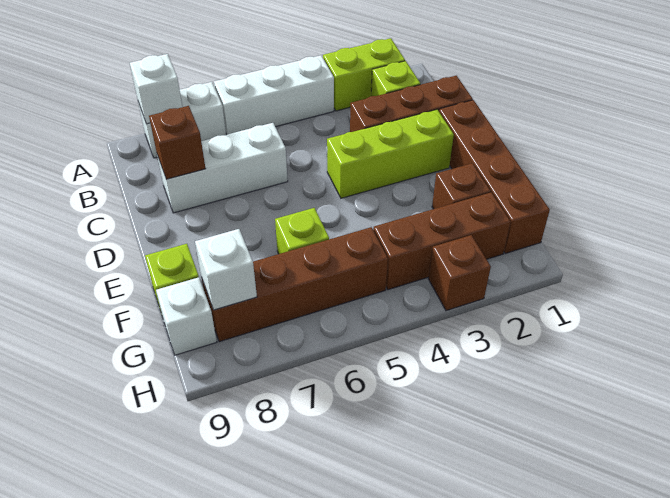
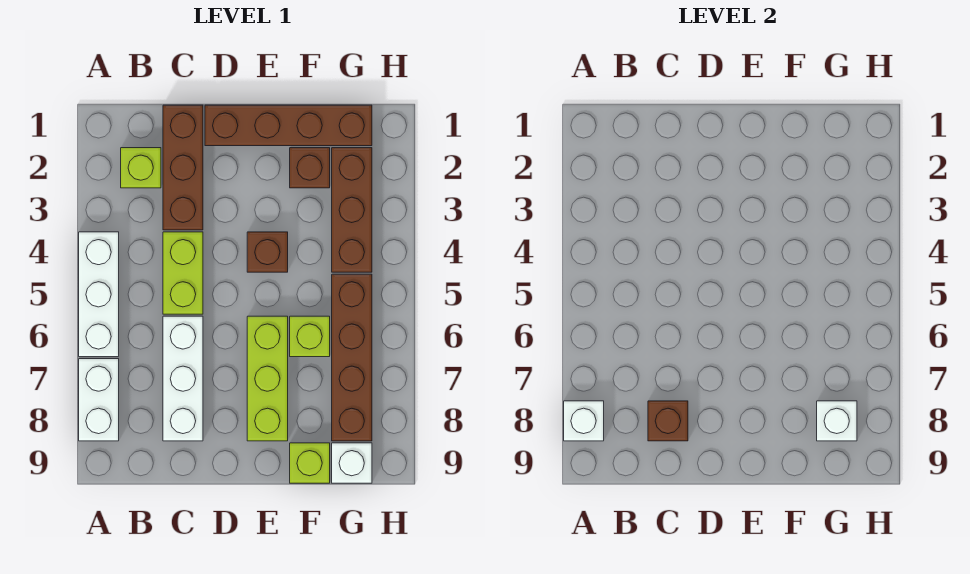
lime brick A2:A3 level 1 -> lime brick C4:C5 level 1
lime brick D2:D4 level 1 -> lime brick E6:E8 level 1
brown brick H3 level 1 -> brown brick E4 level 1

